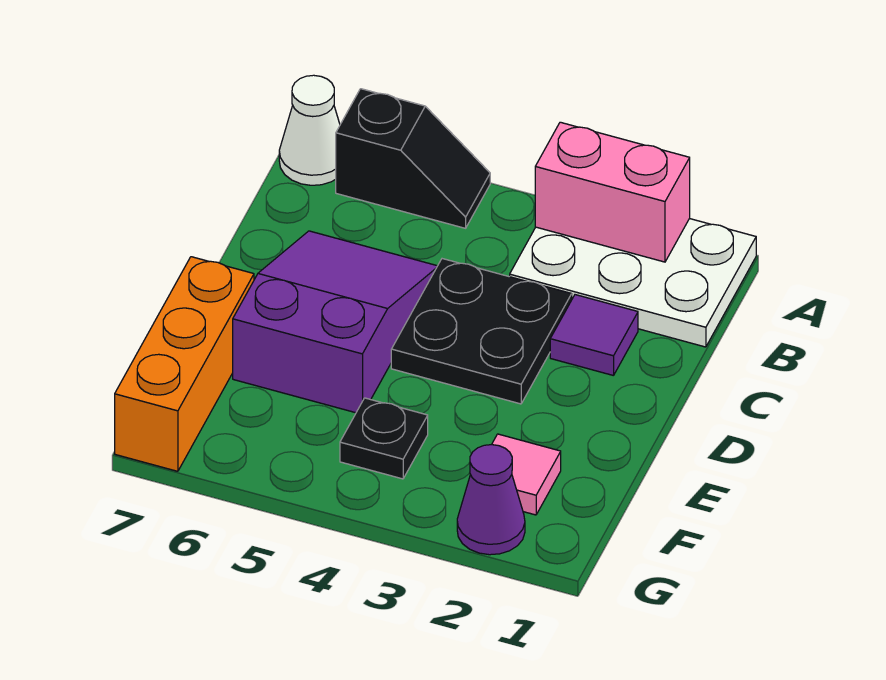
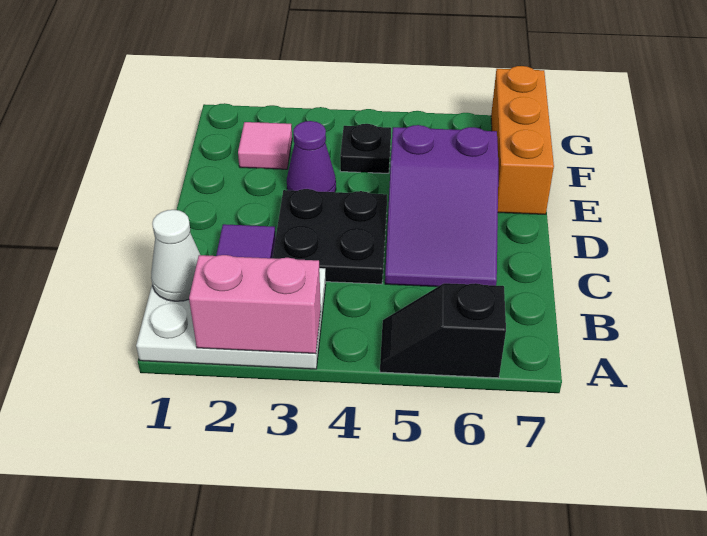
white cone A7 level 1 -> white cone B1 level 2
purple cone G2 level 1 -> purple cone E3 level 1

